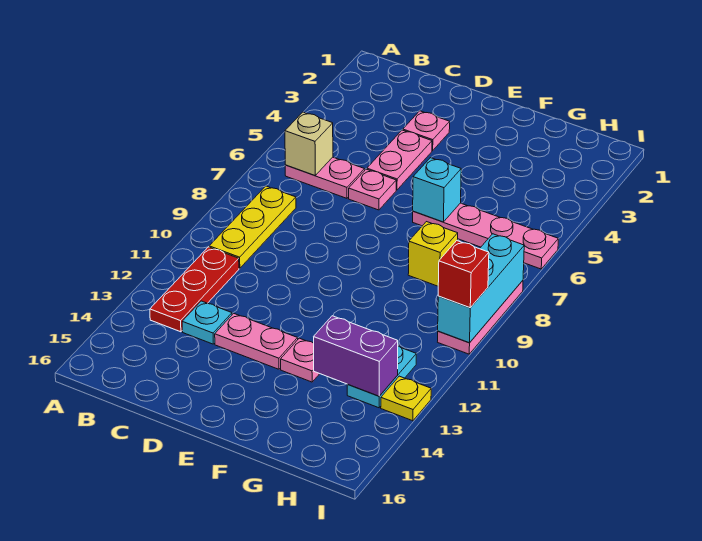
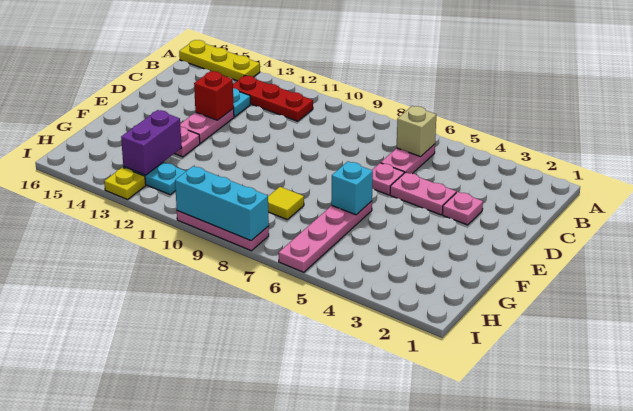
yellow plate B8:B10 level 1 -> yellow plate A14:A16 level 1
yellow brick G8 level 1 -> yellow tile G8 level 1
red brick I10 level 3 -> red brick D13 level 2

